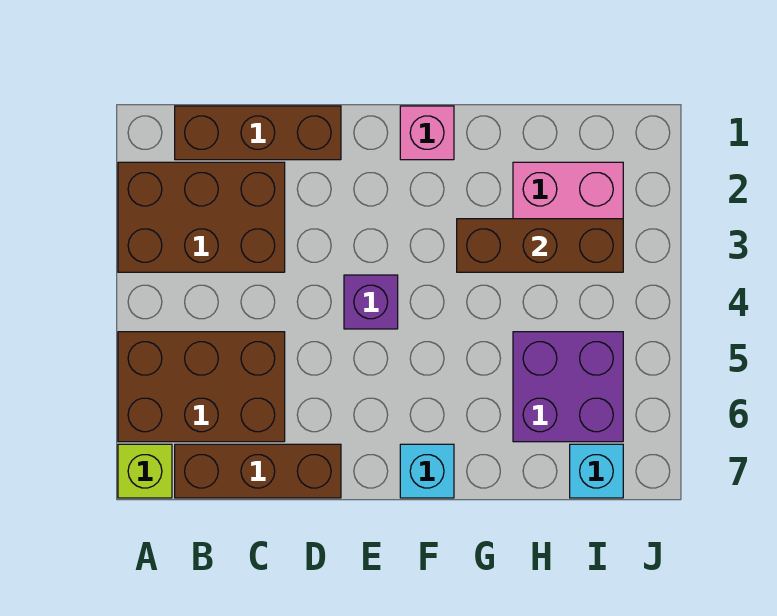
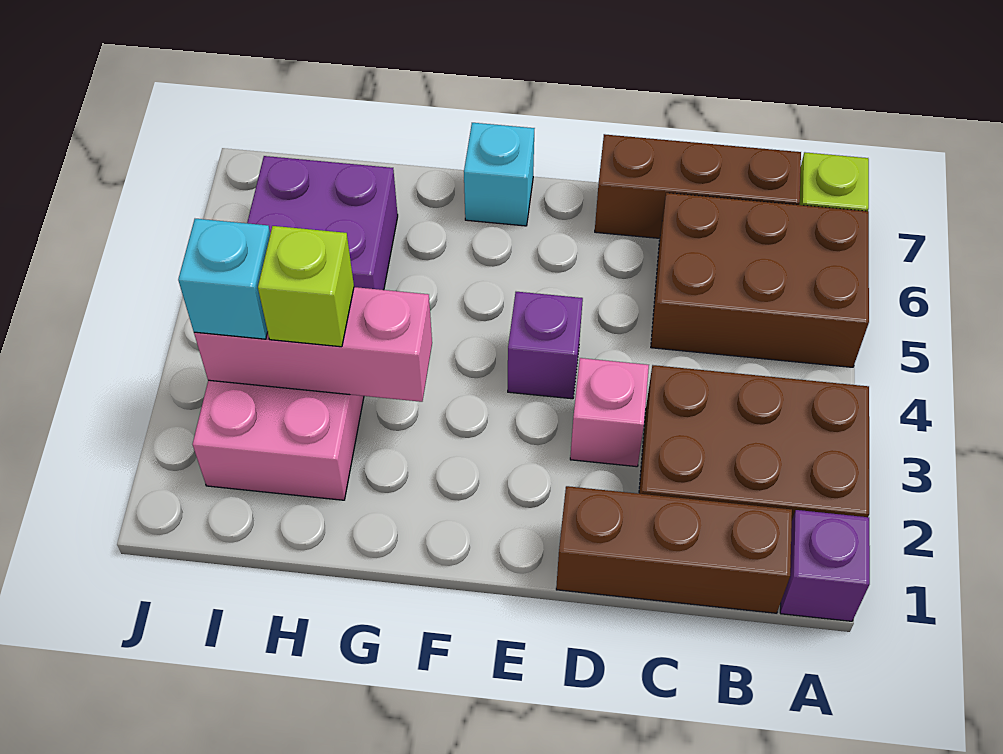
none -> purple brick A1 level 1
pink brick F1 level 1 -> pink brick D3 level 1
brown brick G3:I3 level 2 -> pink brick G3:I3 level 2
none -> lime brick H3 level 3
cyan brick I7 level 1 -> cyan brick I3 level 3

